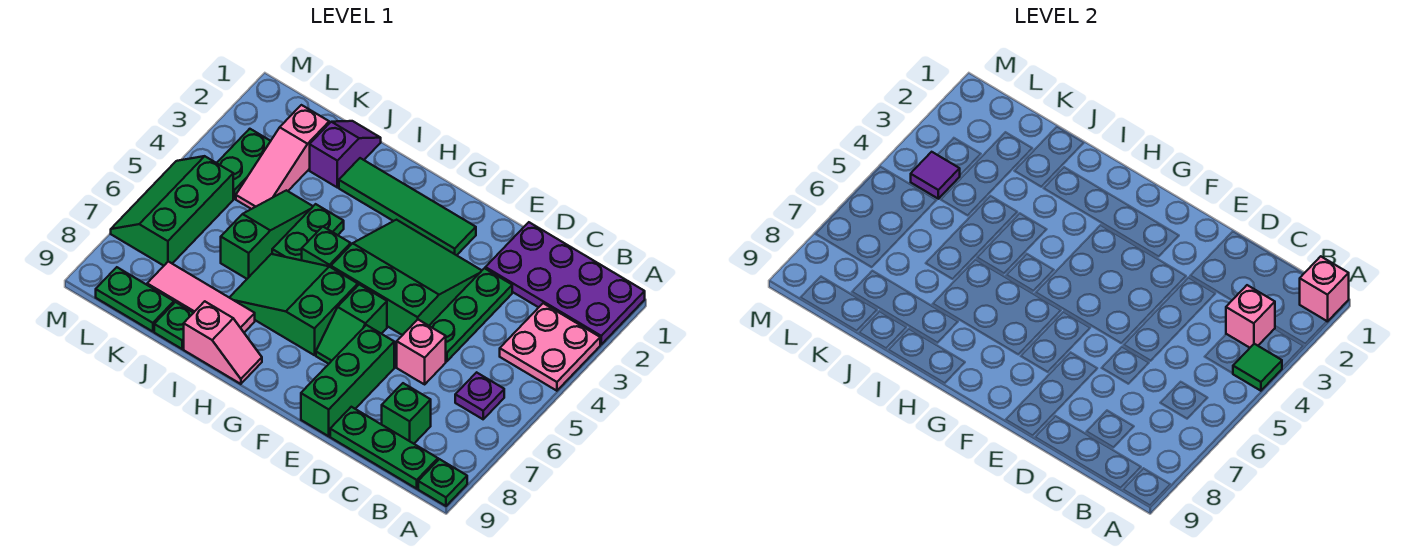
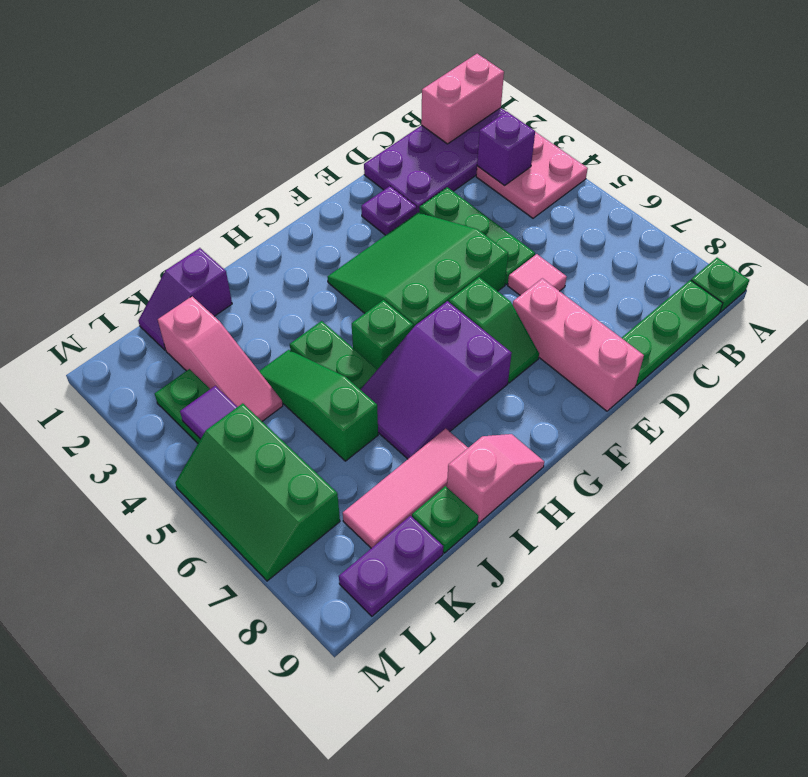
pink brick A1 level 2 -> pink brick A1:B1 level 2
green tile A4 level 2 -> none
pink brick B3 level 2 -> purple brick B3 level 2
purple plate B6 level 1 -> purple plate E2 level 1
green brick C8 level 1 -> none
pink brick D6 level 1 -> pink tile D6 level 1
green brick E7:E9 level 1 -> pink brick E7:E9 level 1
green tile F2:I2 level 1 -> none
green slope G6:I7 level 1 top G -> purple slope G6:I7 level 1 top G
purple slope J1:J2 level 1 top 2 -> purple slope J1:K1 level 1 top J
green plate K9:L9 level 1 -> purple plate K9:L9 level 1

